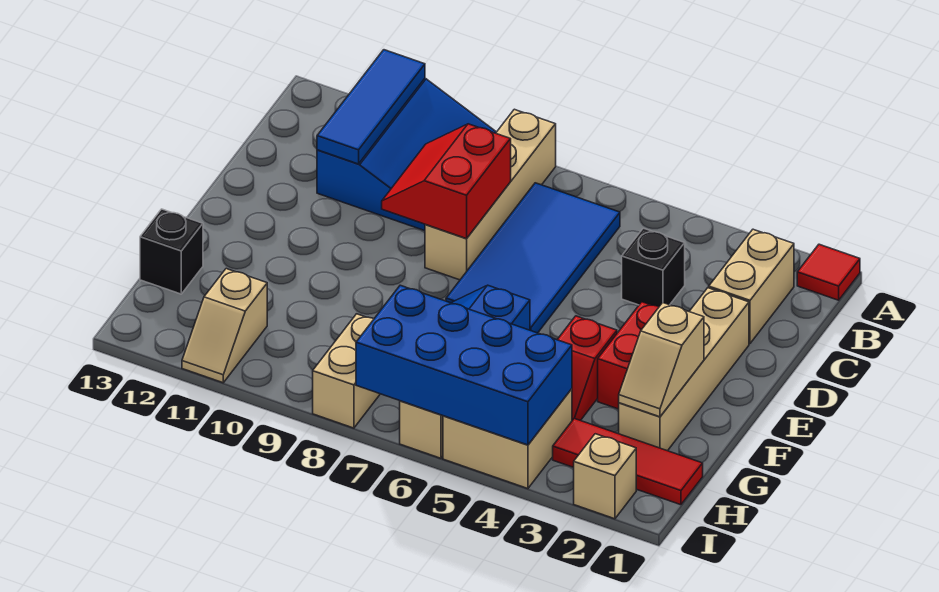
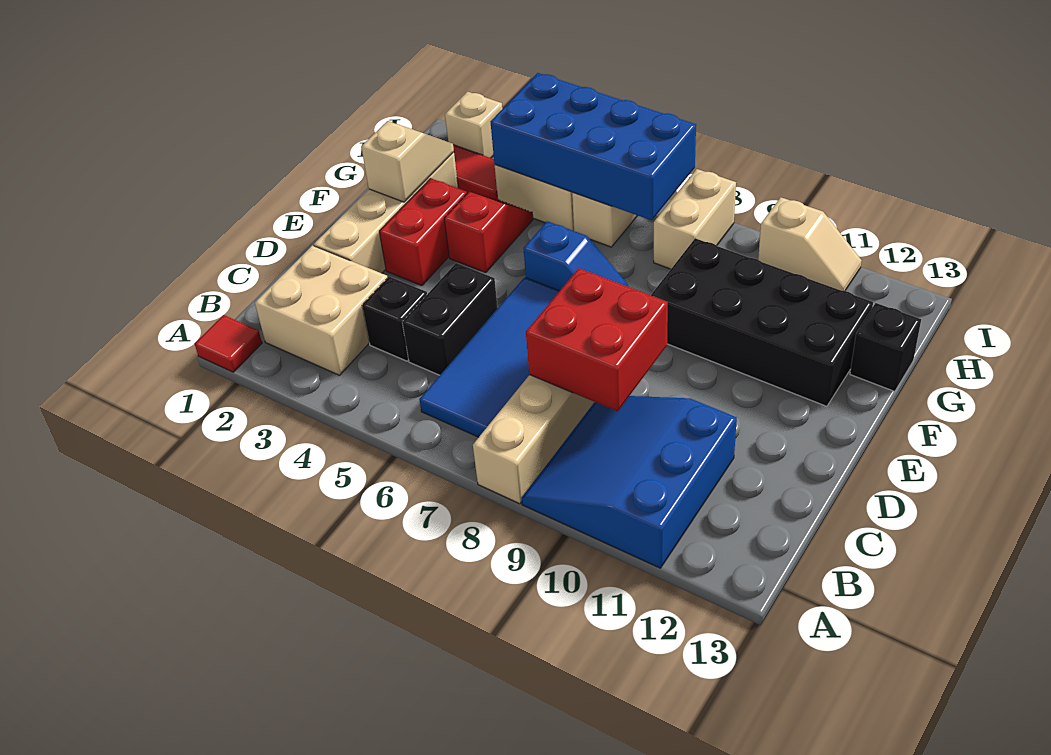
blue tile A11:C11 level 2 -> none
tan brick B2:C2 level 1 -> tan brick B2:C3 level 1
none -> black brick C5:D5 level 1
red slope C8:D9 level 2 top 8 -> red brick C8:D9 level 2
none -> black brick F9:G12 level 1
tan slope H11:I11 level 1 top H -> tan slope I10:I11 level 1 top 10

